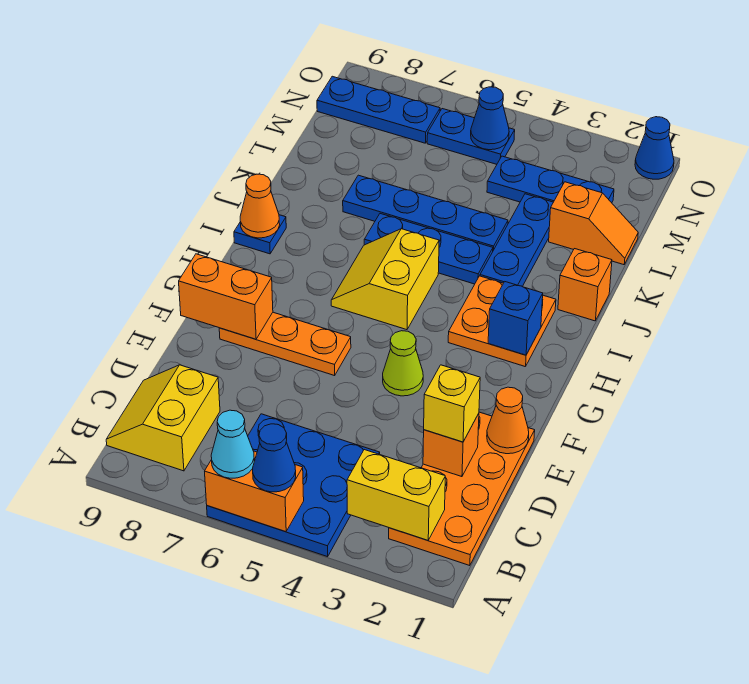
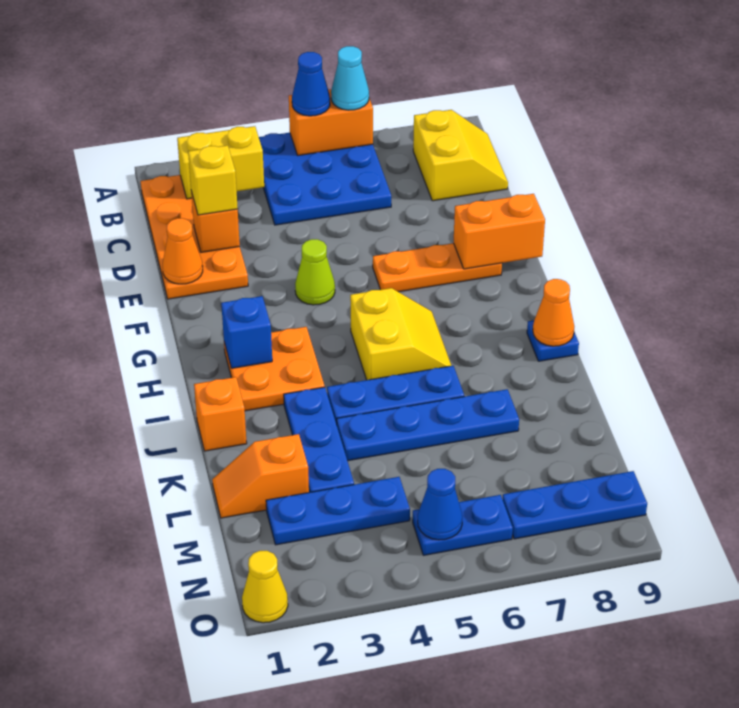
blue cone O1 level 1 -> yellow cone O1 level 1

